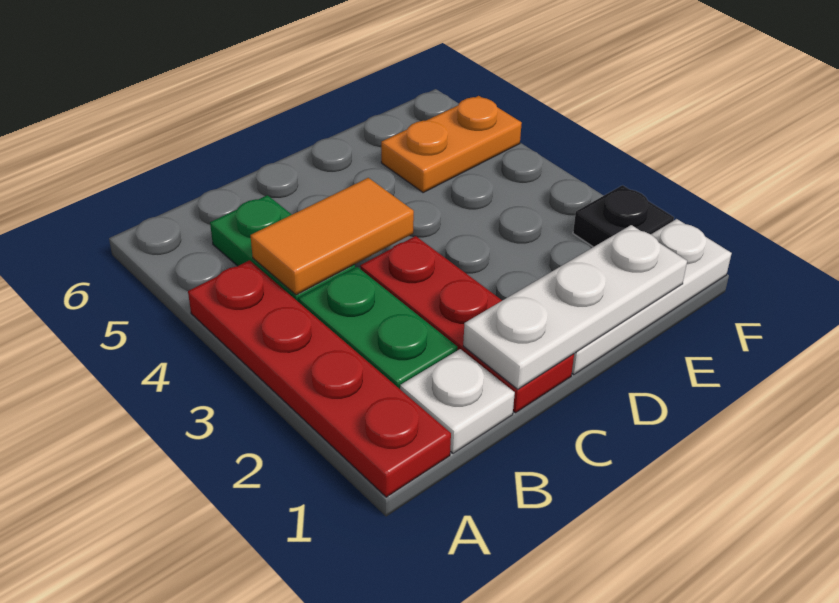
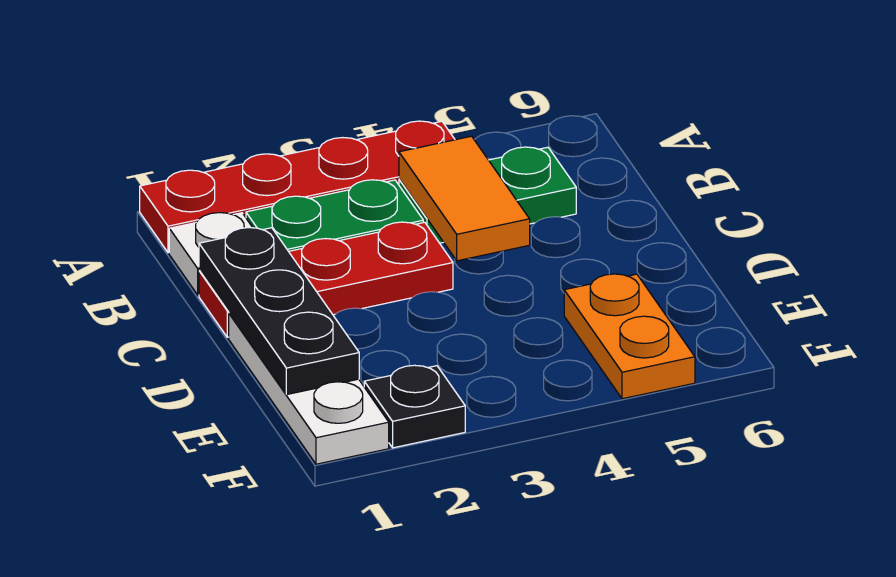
white plate C1:E1 level 2 -> black plate C1:E1 level 2

